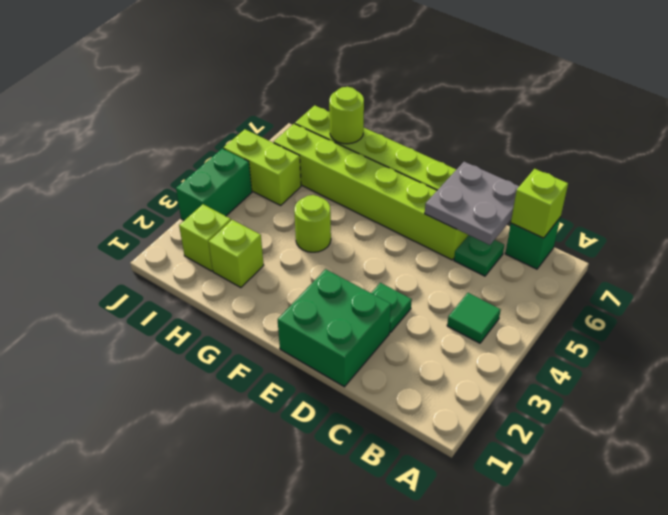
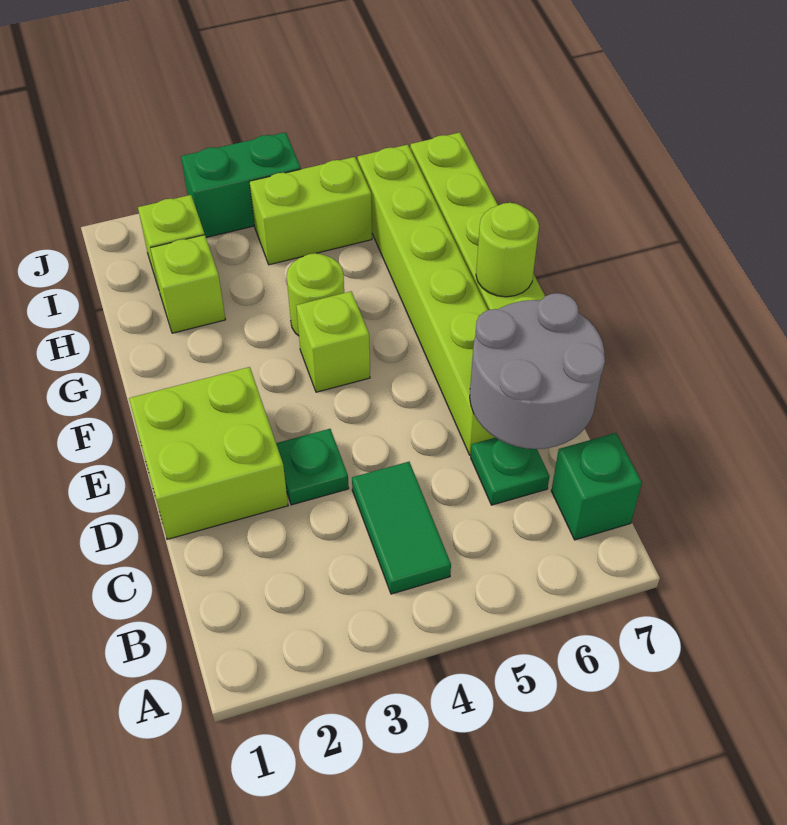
green tile B4 level 1 -> green tile B4:C4 level 1
lime brick B7 level 2 -> lime brick F4 level 1
grey plate C6:D7 level 2 -> grey round brick C6:D7 level 2
green brick D1:E2 level 1 -> lime brick D1:E2 level 1
lime round brick H7 level 2 -> lime round brick F7 level 2
lime brick I5:J5 level 1 -> lime brick I4:I5 level 1

